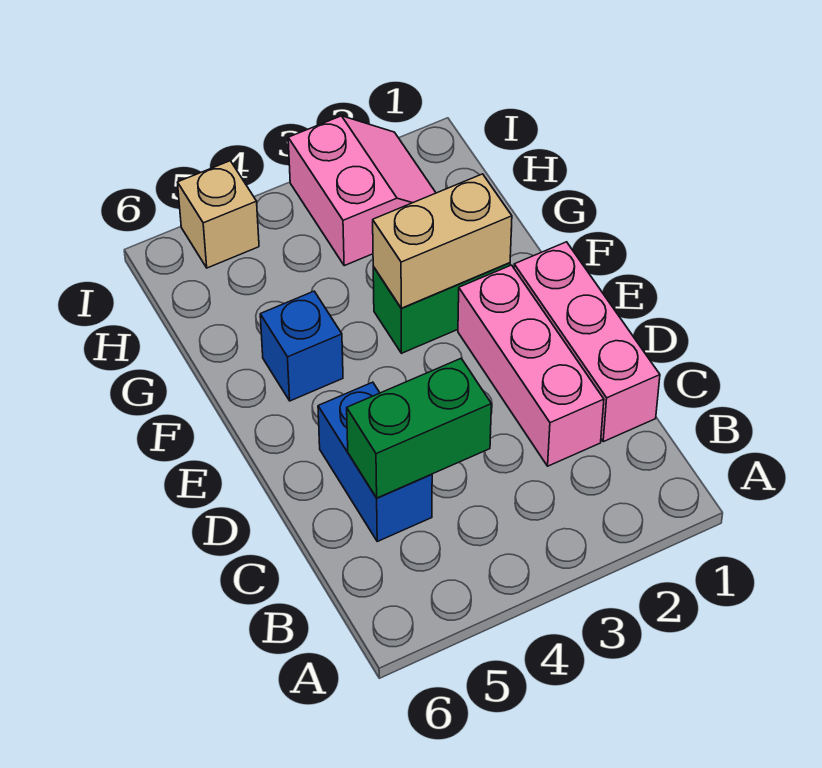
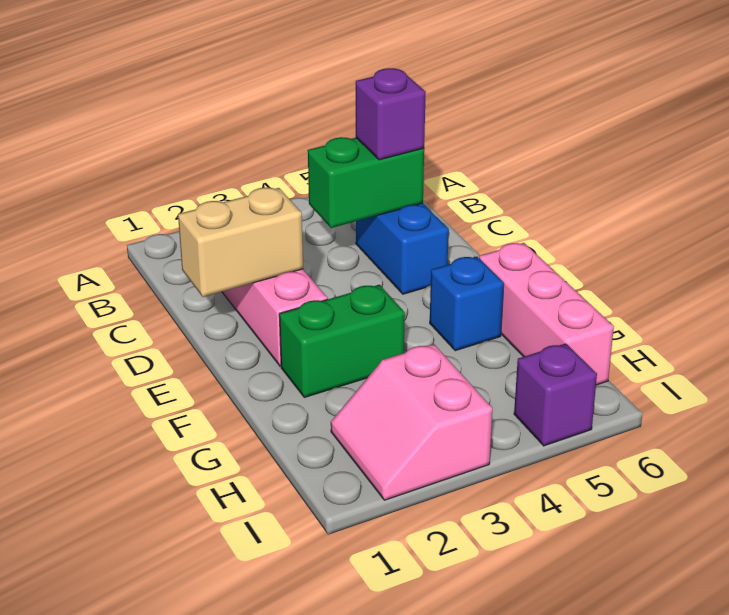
pink brick C1:E1 level 1 -> pink brick F6:H6 level 1
none -> purple brick C5 level 3
tan brick F2:F3 level 2 -> tan brick D1:D2 level 2
tan brick I5 level 1 -> purple brick I5 level 1

